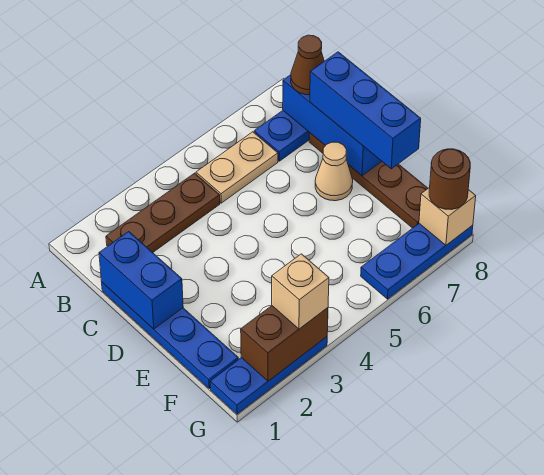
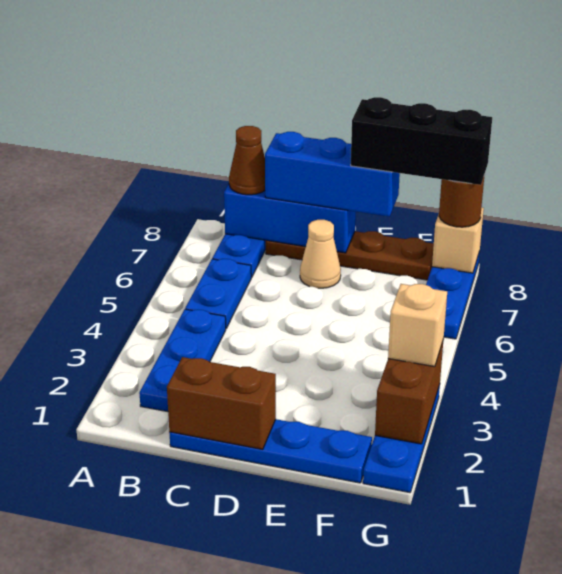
brown plate B2:B4 level 1 -> blue plate B2:B4 level 1
tan plate B5:B6 level 1 -> blue plate B5:B6 level 1
blue brick C1:D1 level 2 -> brown brick C1:D1 level 2
none -> black brick E8:G8 level 4

